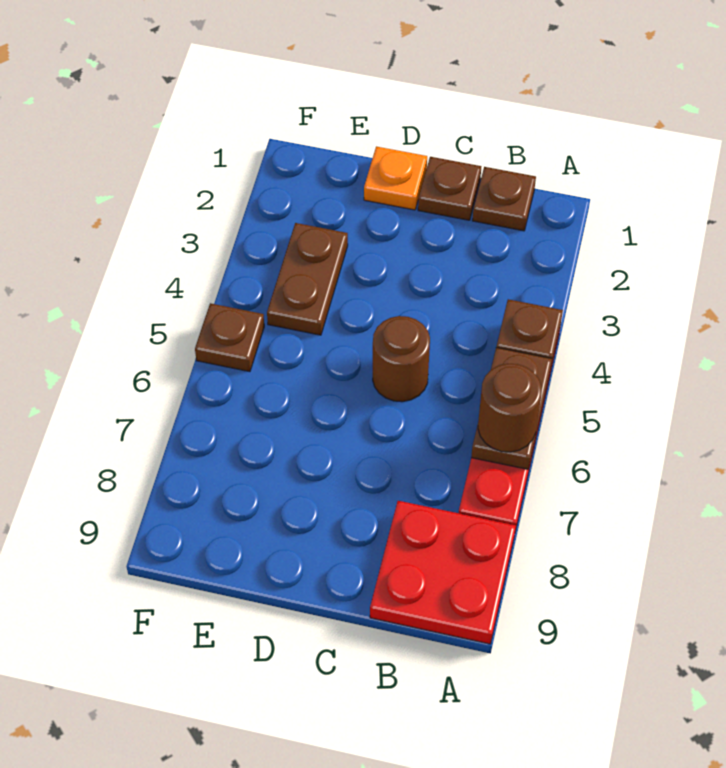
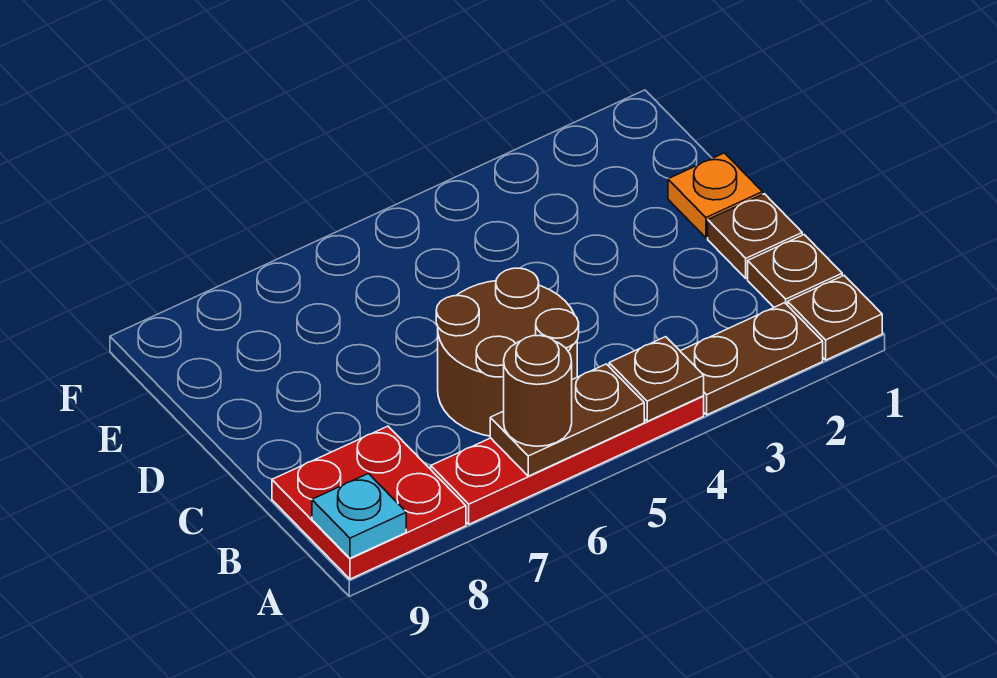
none -> cyan plate A9 level 2
brown round brick C5 level 1 -> brown round brick B5:C6 level 1
brown plate E3:E4 level 1 -> brown plate A2:A3 level 1
brown plate F5 level 1 -> brown plate A1 level 1

